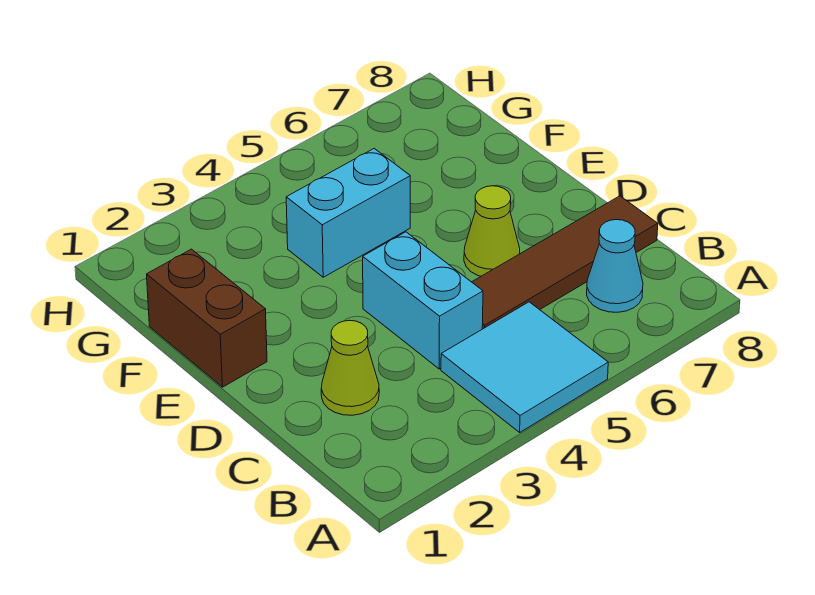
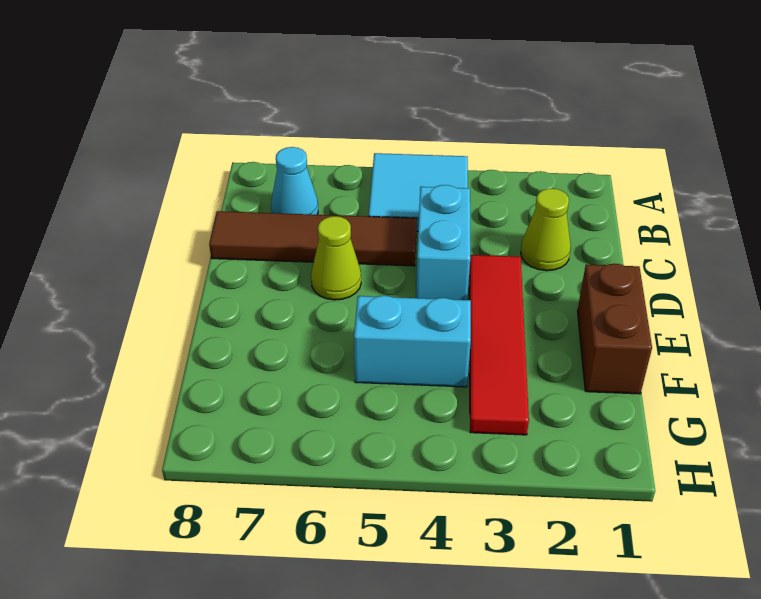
none -> red tile D3:G3 level 1

